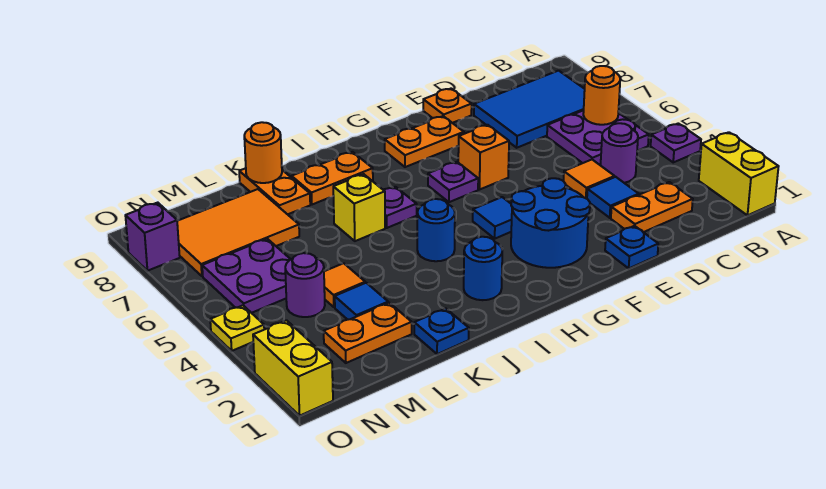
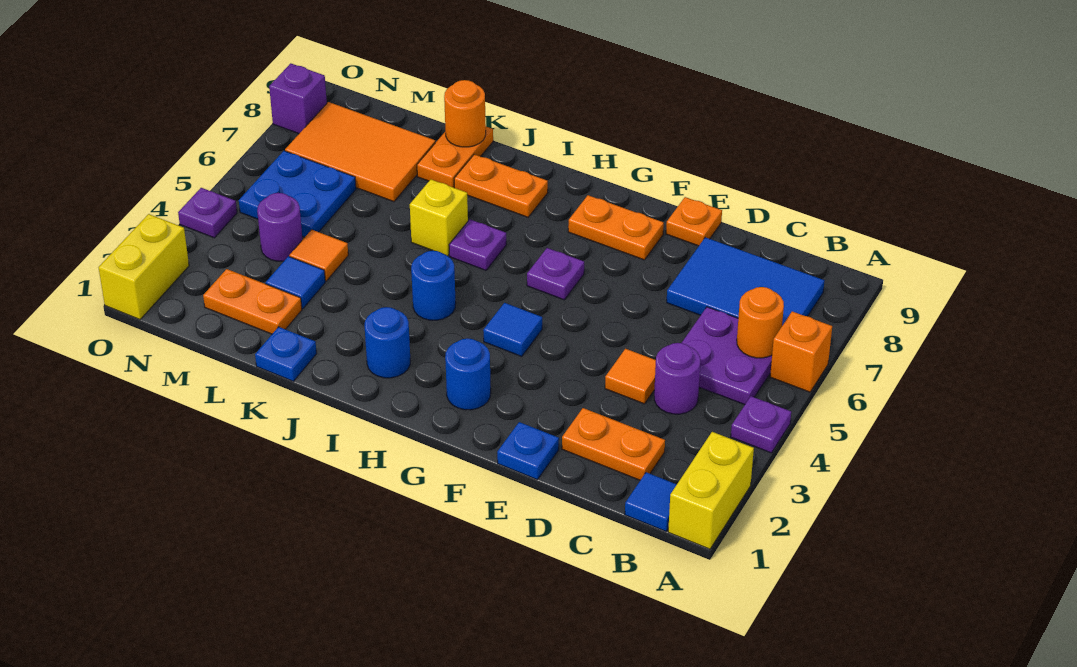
blue tile D3 level 1 -> blue tile B1 level 1
blue round brick F2:G3 level 1 -> blue round brick G2 level 1
orange brick F6 level 1 -> orange brick A6 level 1
purple plate M5:N6 level 1 -> blue plate M5:N6 level 1
yellow plate O4 level 1 -> purple plate O4 level 1

